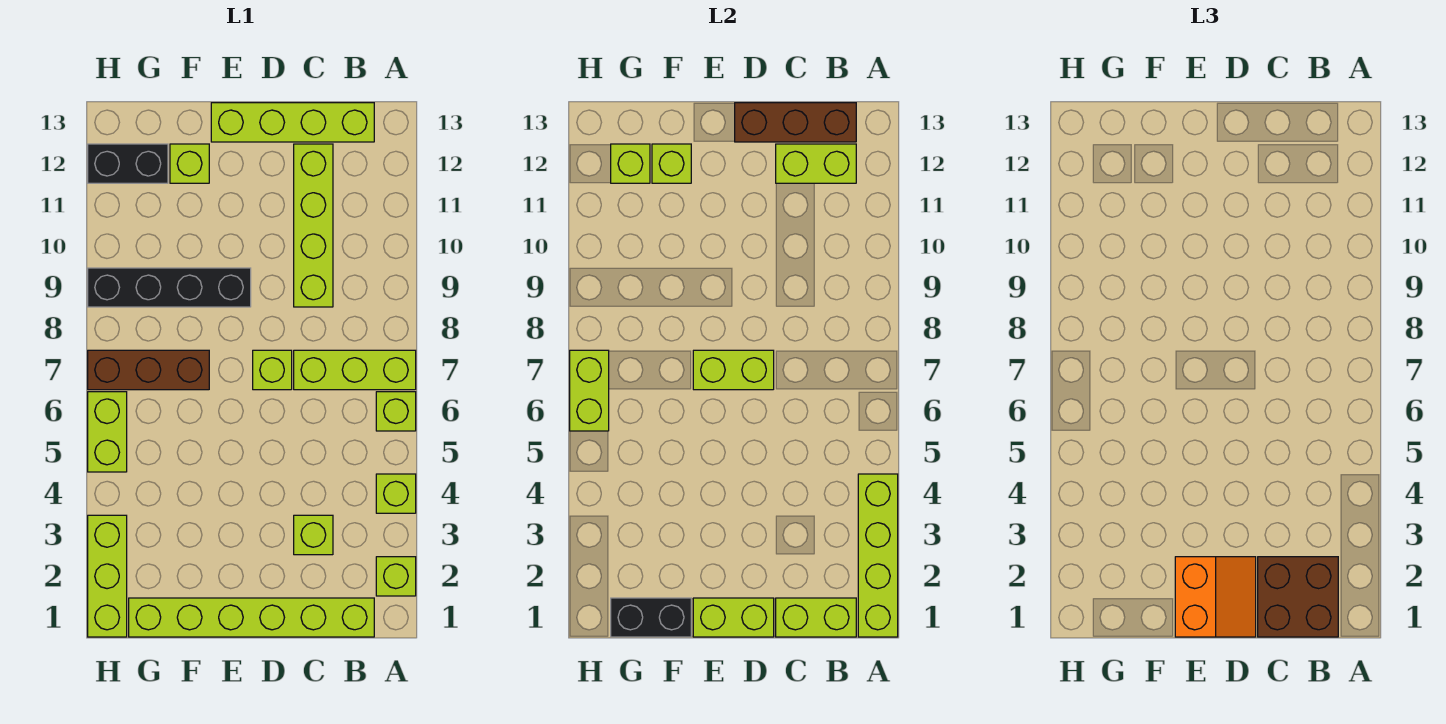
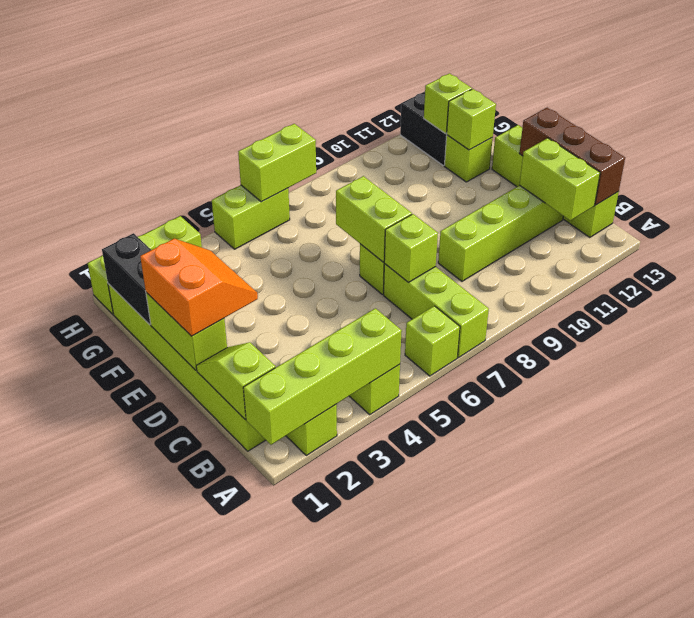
lime brick B1:C1 level 2 -> lime slope B1:C1 level 2 top B
brown brick B1:C2 level 3 -> none
lime brick C3 level 1 -> lime brick C7 level 2
orange slope D1:E2 level 3 top E -> orange slope D1:E2 level 3 top 1
black brick E9:H9 level 1 -> none
brown brick F7:H7 level 1 -> none

